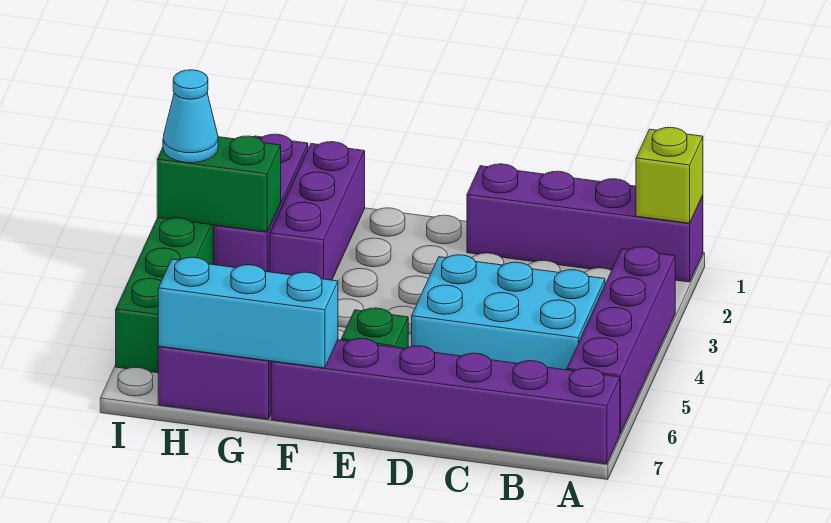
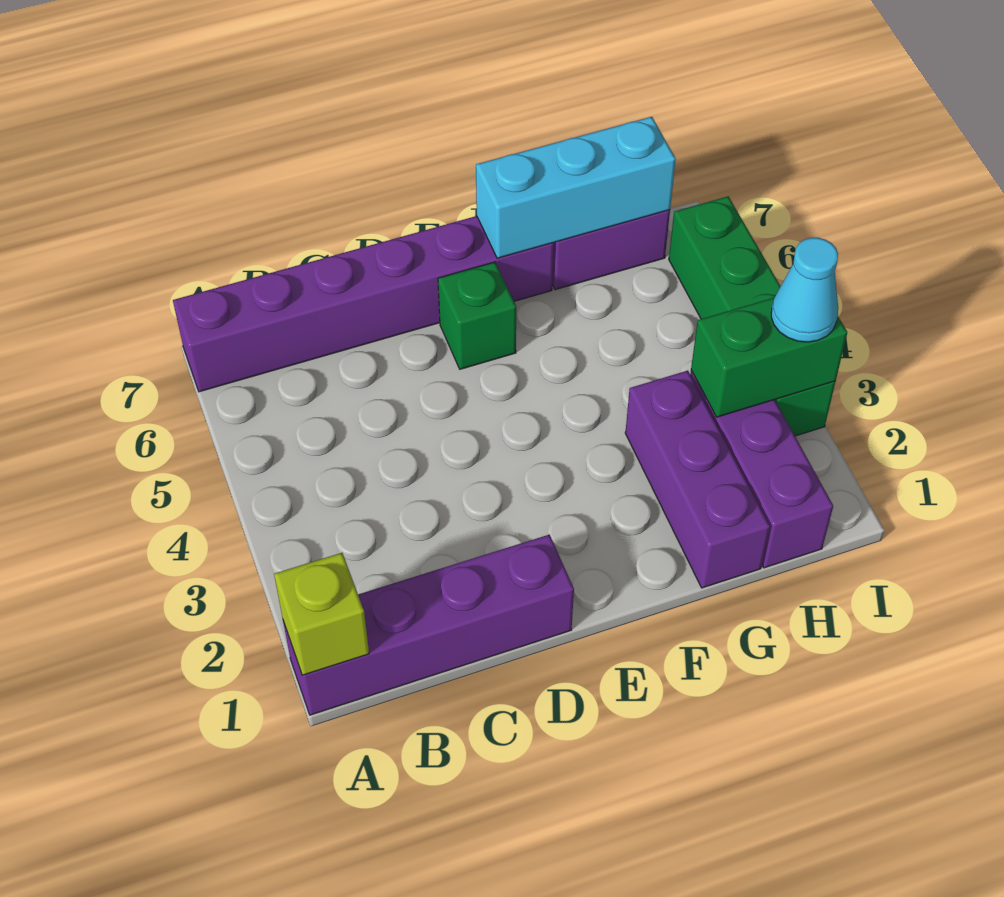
purple brick A3:A6 level 1 -> none
cyan brick B4:D5 level 1 -> none

